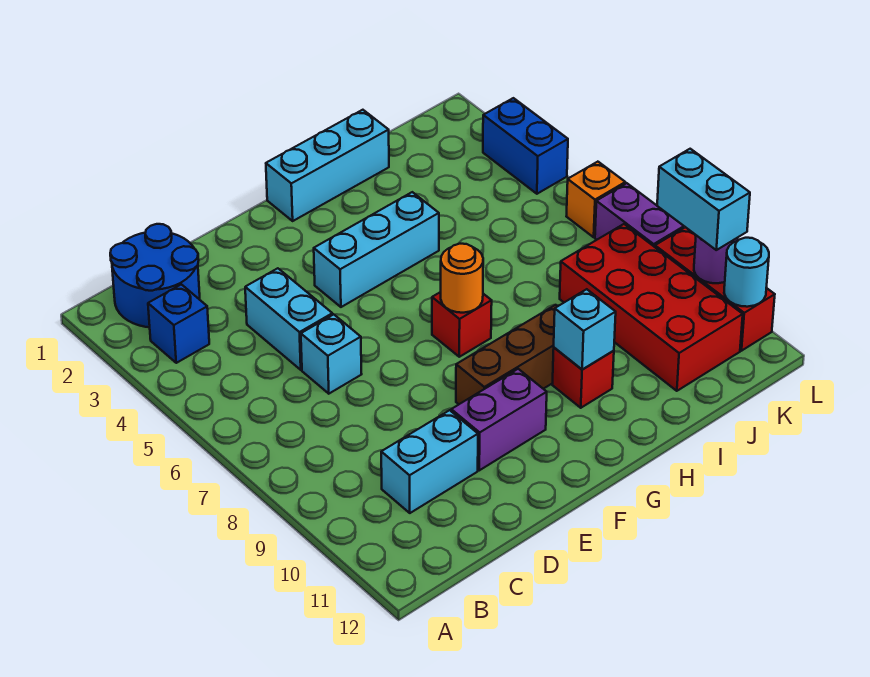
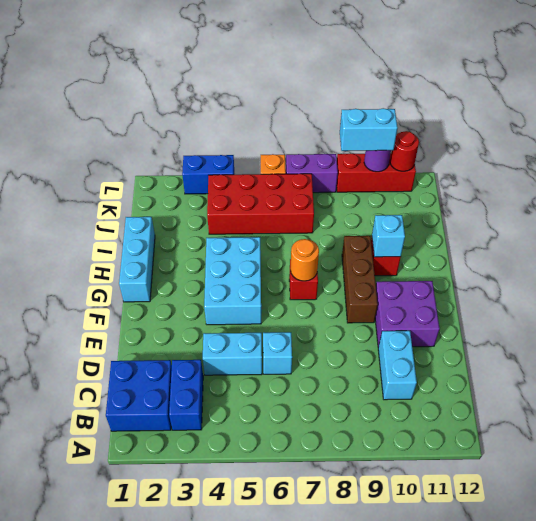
blue round brick B1:C2 level 1 -> blue brick B1:C2 level 1
blue brick B3 level 1 -> blue brick B3:C3 level 1
purple brick E10:F10 level 1 -> purple brick E10:F11 level 1
cyan brick F4:H4 level 1 -> cyan brick F4:H5 level 1
red brick J8:K11 level 1 -> red brick J4:K7 level 1
cyan round brick L11 level 2 -> red round brick L11 level 2

